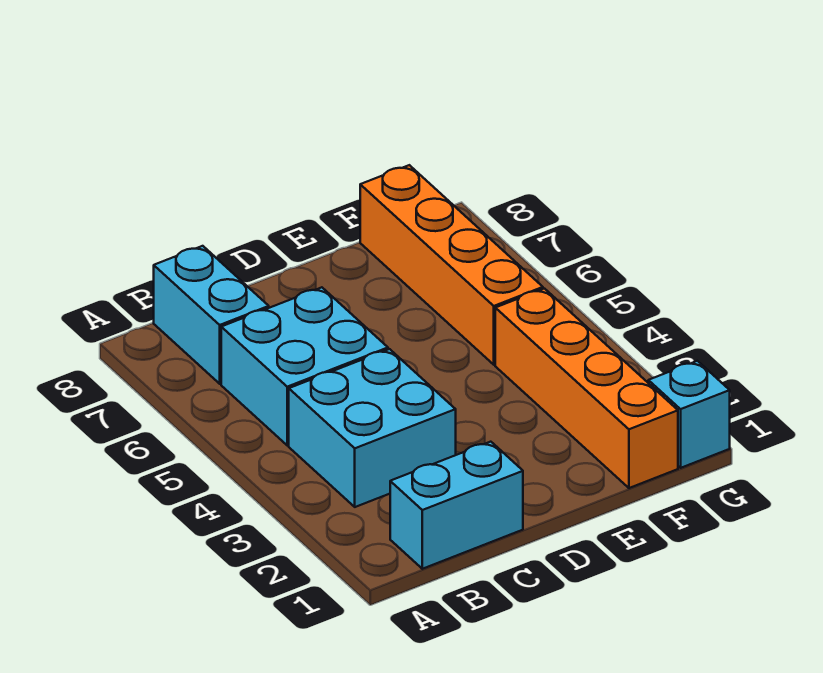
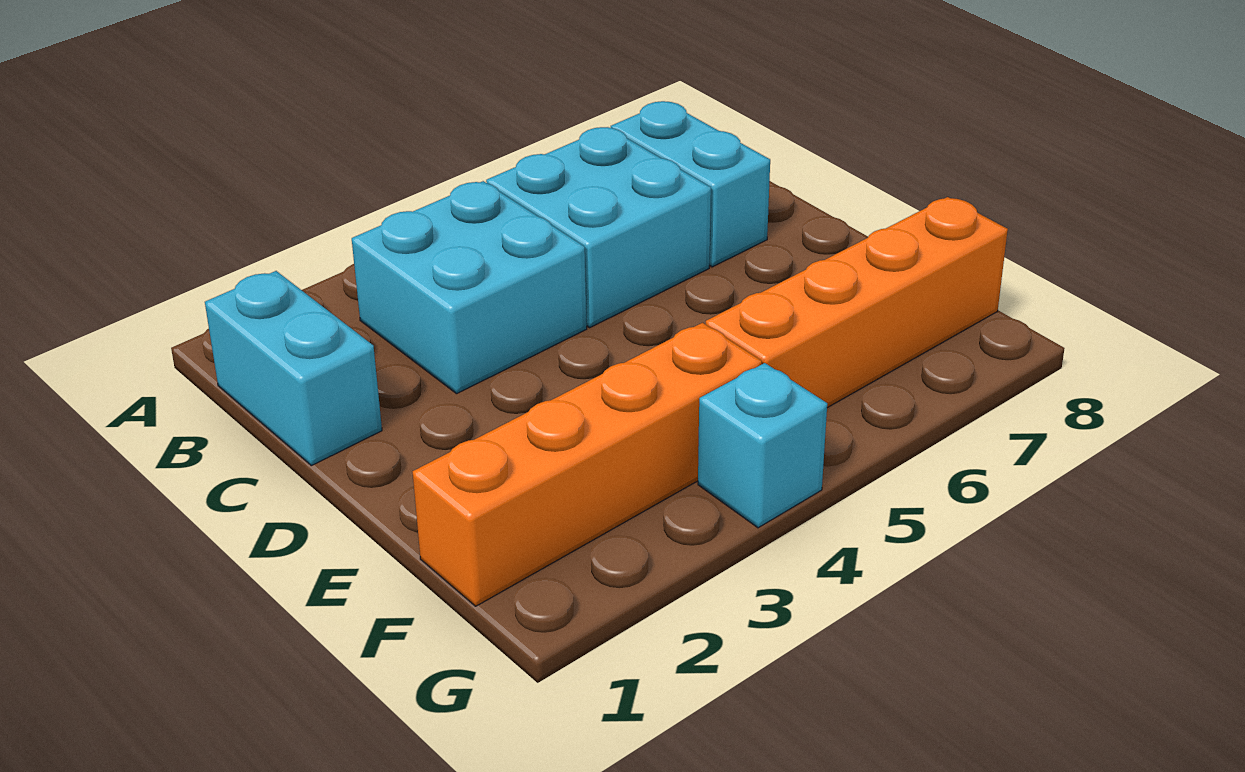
cyan brick B7:B8 level 1 -> cyan brick B7:C7 level 1
cyan brick G1 level 1 -> cyan brick G4 level 1

